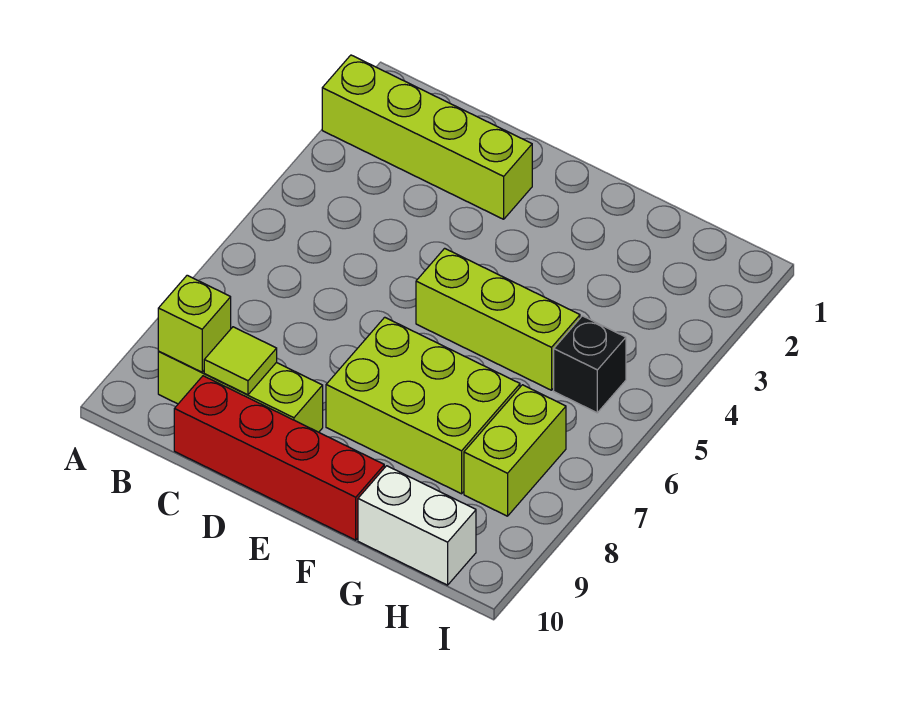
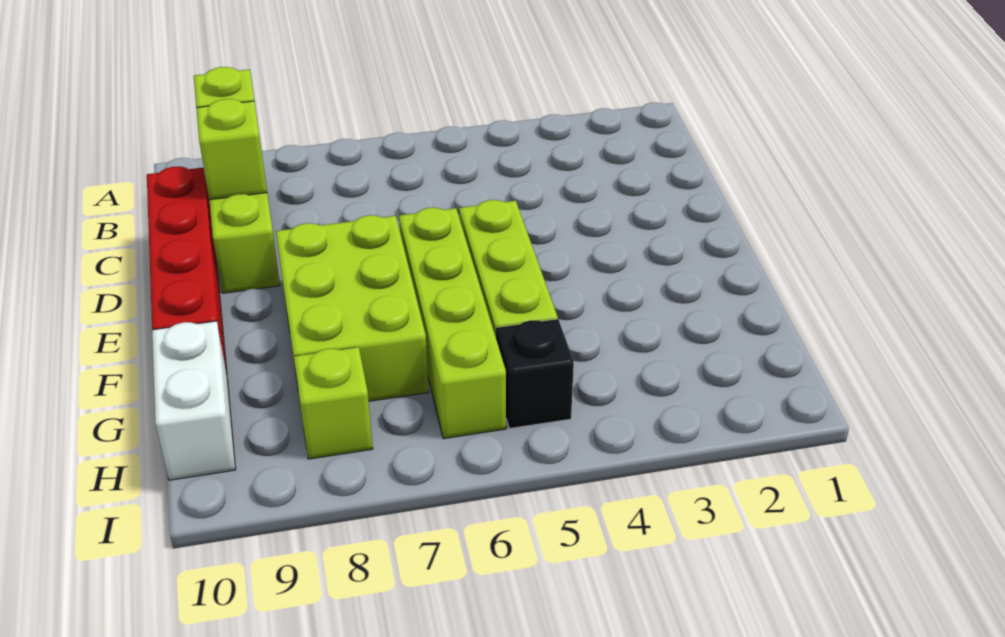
lime brick A2:D2 level 1 -> lime brick E6:H6 level 1
lime tile C9 level 2 -> lime brick C9 level 2
lime brick H7:H8 level 1 -> lime brick H8 level 1

